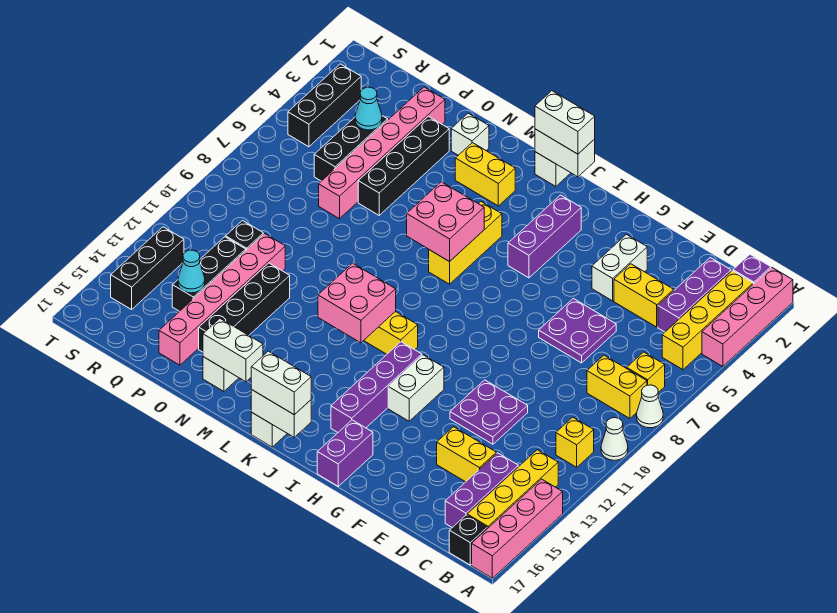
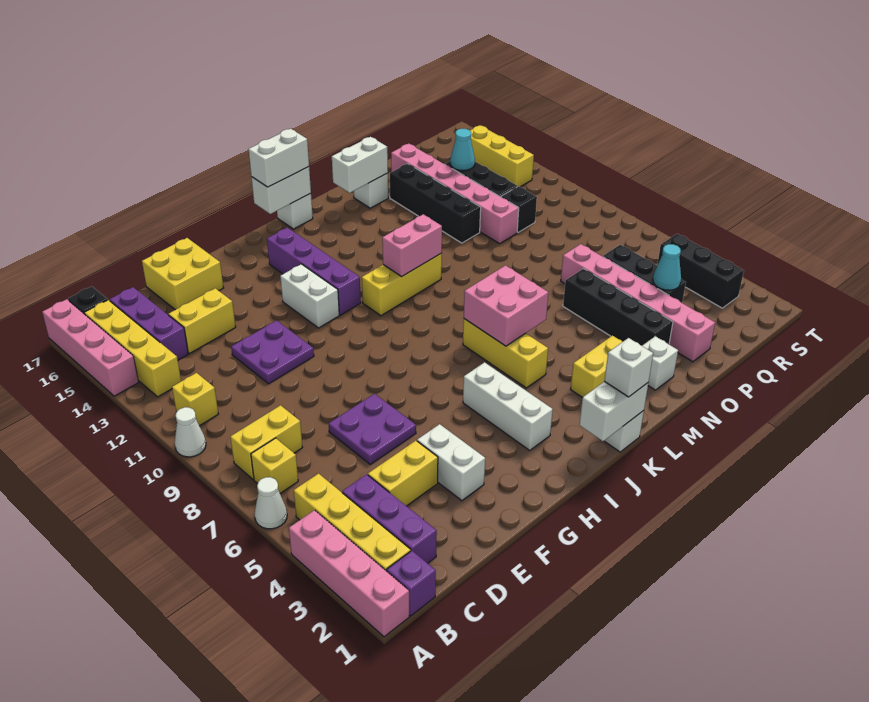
white cone A8 level 1 -> white cone A6 level 1
none -> yellow brick E16:F17 level 1
purple brick H16:H17 level 1 -> none
purple brick I3:I5 level 1 -> white brick I3:I5 level 1
white brick J1:K1 level 3 -> white brick K1 level 3
pink brick K11:L12 level 2 -> pink brick K11:L11 level 2
black brick S13:S15 level 1 -> yellow brick S13:S15 level 1

